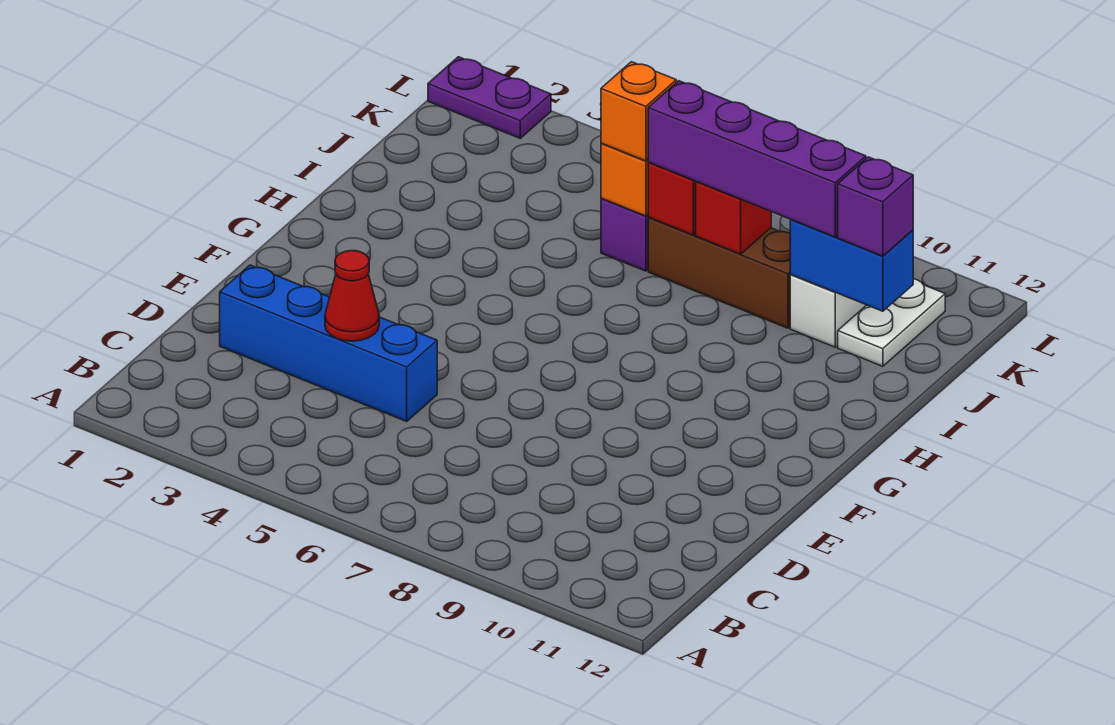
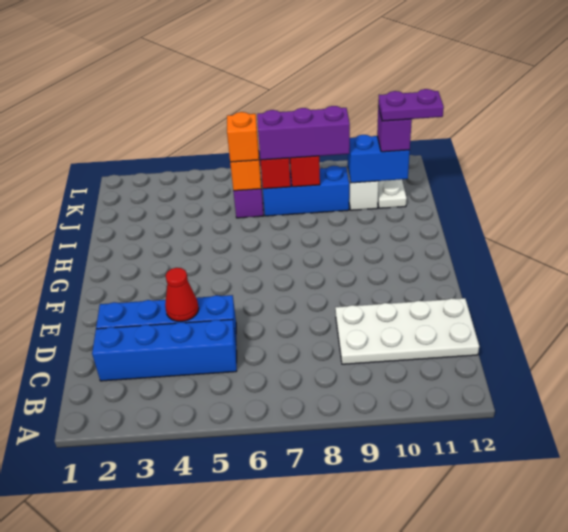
none -> blue brick C2:C5 level 1
none -> white plate C9:D12 level 1
brown brick J7:J9 level 1 -> blue brick J7:J9 level 1
purple brick J7:J10 level 3 -> purple brick J7:J9 level 3
purple plate L1:L2 level 1 -> purple plate J11:J12 level 4

